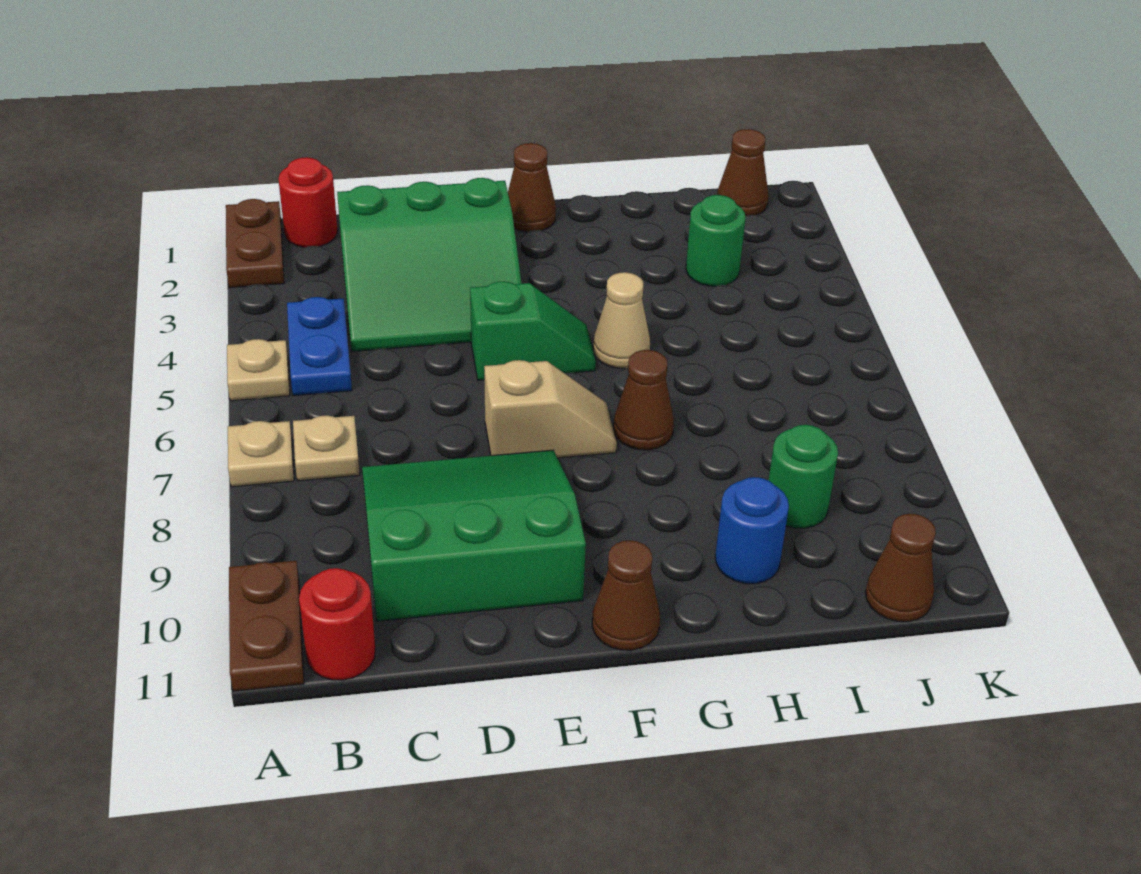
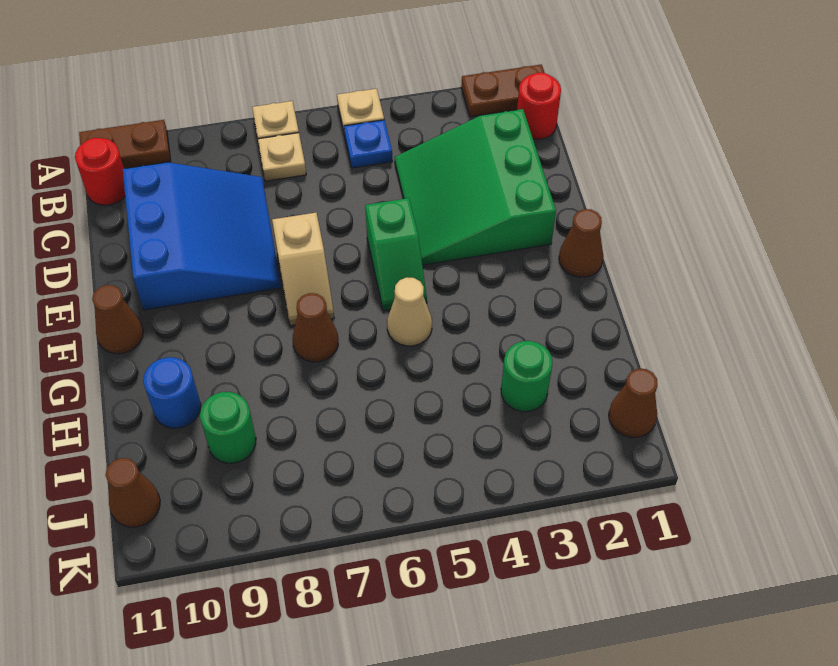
blue plate B4:B5 level 1 -> blue plate B5 level 1
green slope C8:E10 level 1 top 10 -> blue slope C8:E10 level 1 top 10

